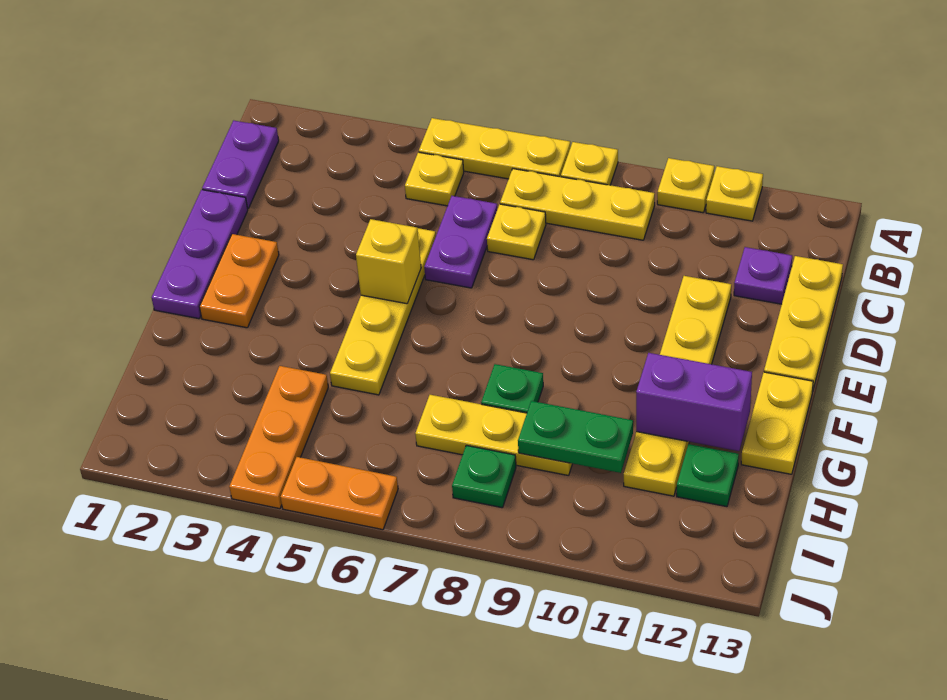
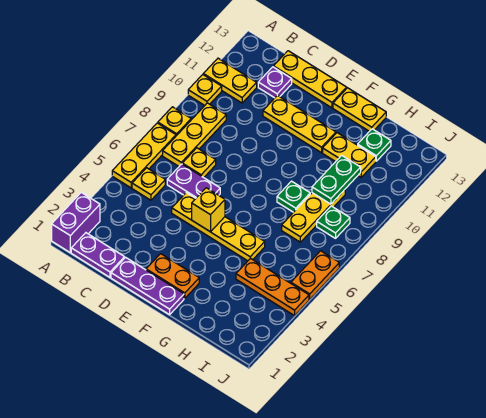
yellow plate A11 level 1 -> yellow plate A11:B11 level 1
purple brick G11:G12 level 2 -> purple brick A1:A2 level 1

